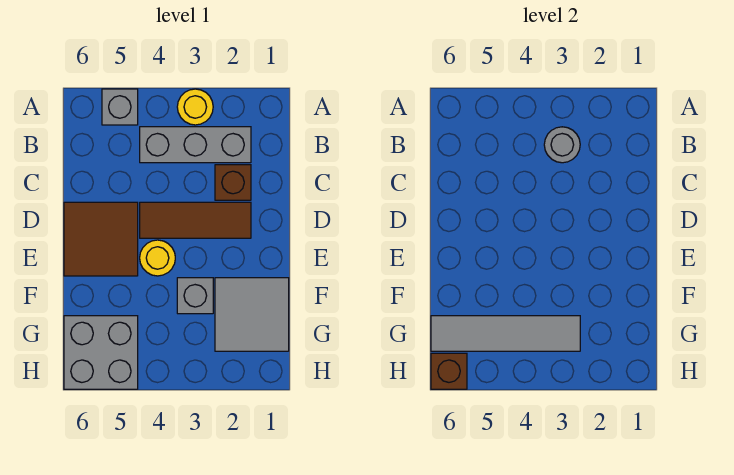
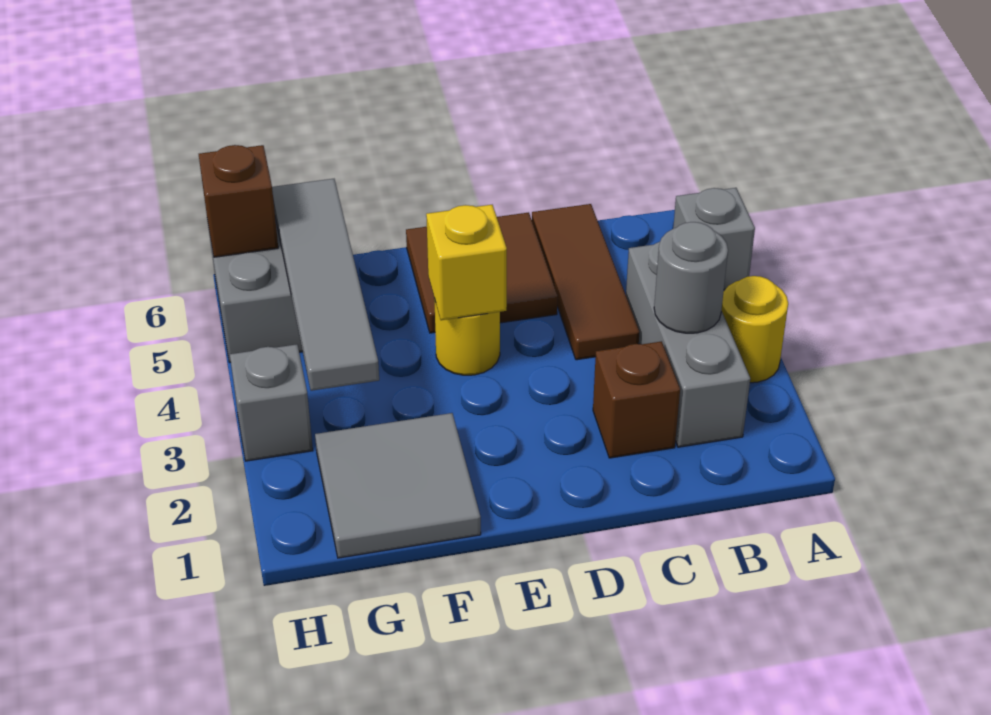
brown tile D2:D4 level 1 -> brown tile C4:C6 level 1
none -> yellow brick E4 level 2
grey brick F3 level 1 -> grey brick H3 level 1

